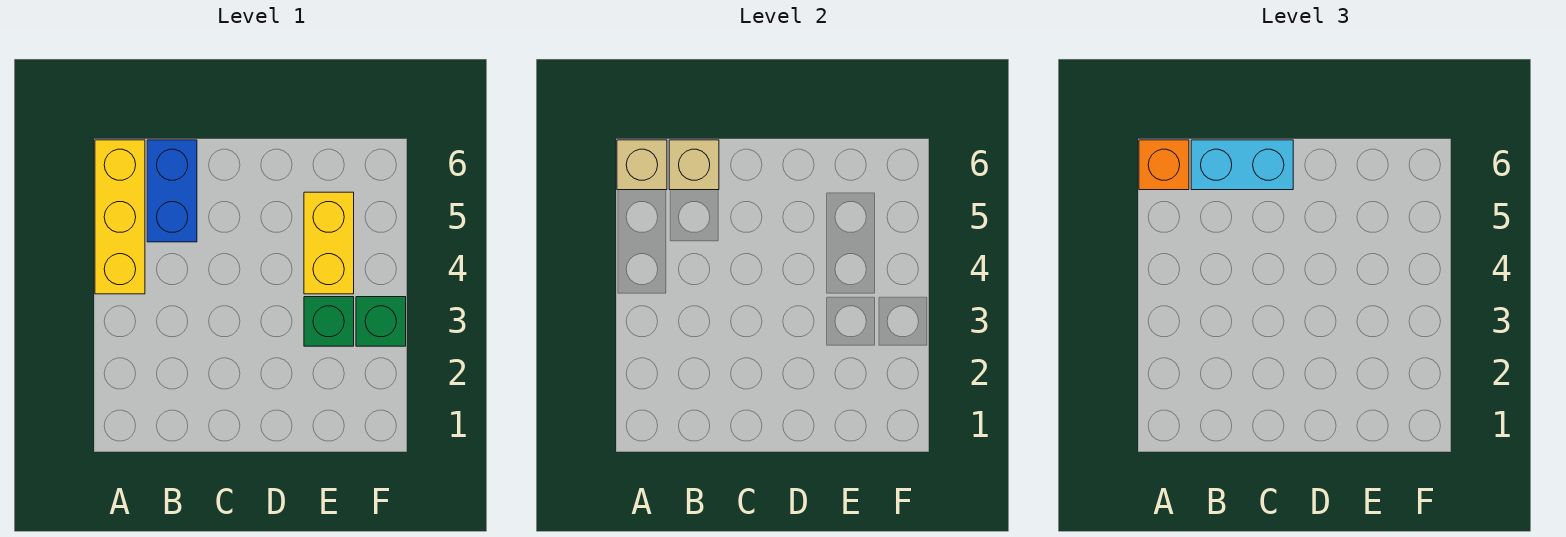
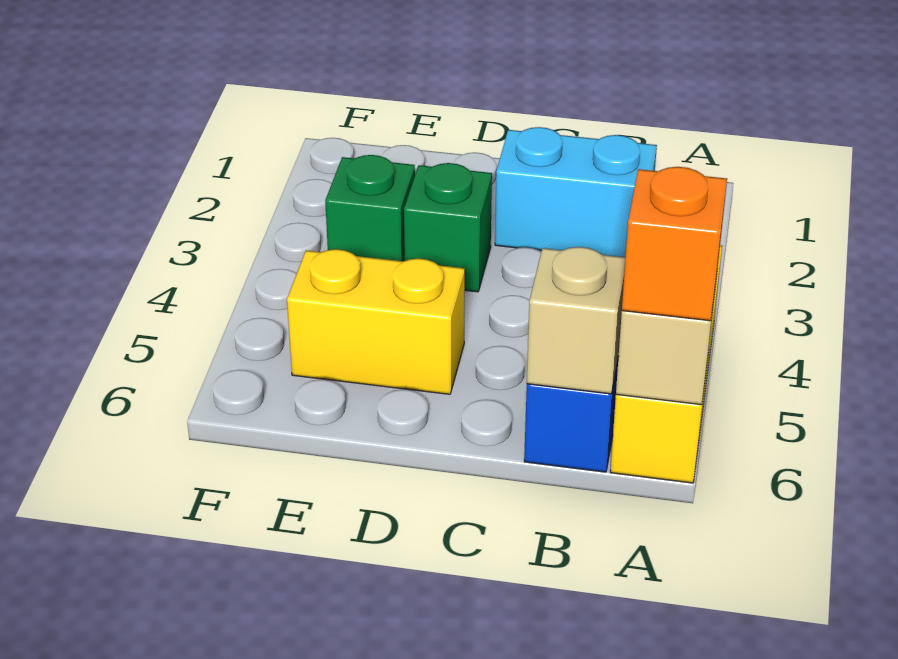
cyan brick B6:C6 level 3 -> cyan brick B2:C2 level 1
yellow brick E4:E5 level 1 -> yellow brick D5:E5 level 1
green brick F3 level 1 -> green brick D3 level 1

